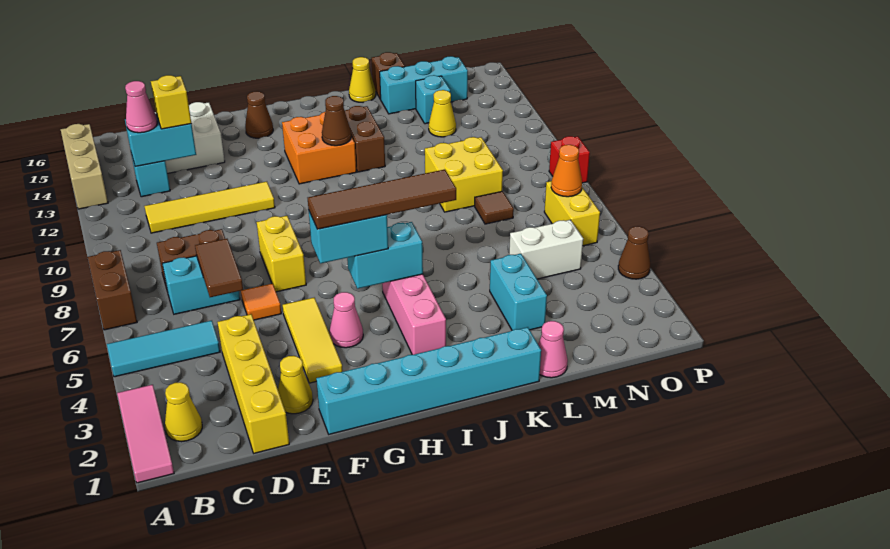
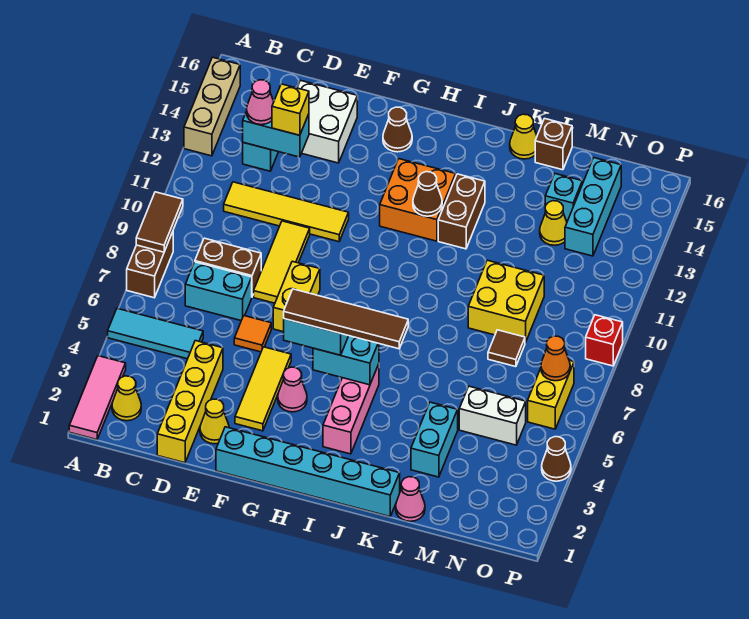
brown tile D6:D7 level 2 -> brown tile A8:A9 level 2
none -> yellow tile E8:E10 level 1
cyan brick L15:N15 level 1 -> cyan brick N13:N15 level 1

